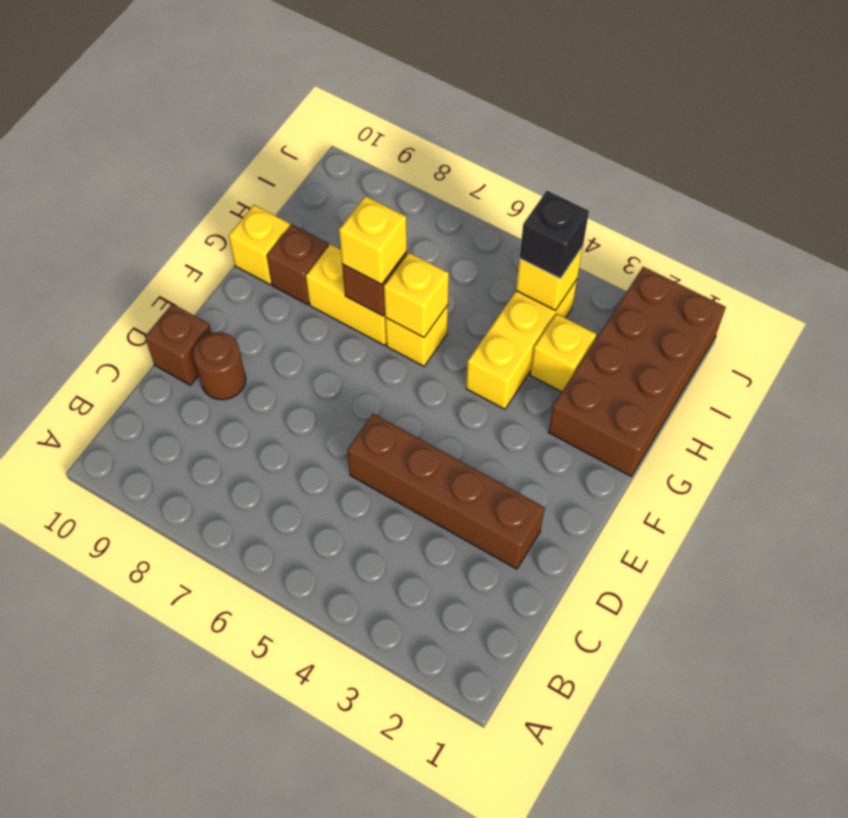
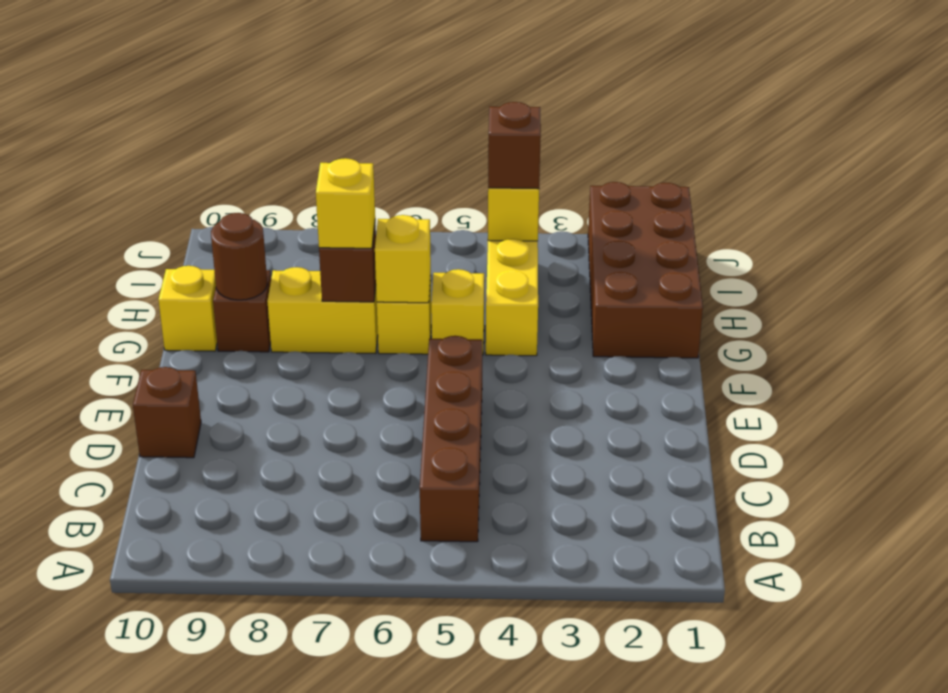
brown brick D2:D5 level 1 -> brown brick B5:E5 level 1
brown round brick D9 level 1 -> brown round brick G9 level 2
yellow brick H3 level 1 -> yellow brick G5 level 1
black brick I4 level 3 -> brown brick I4 level 3

